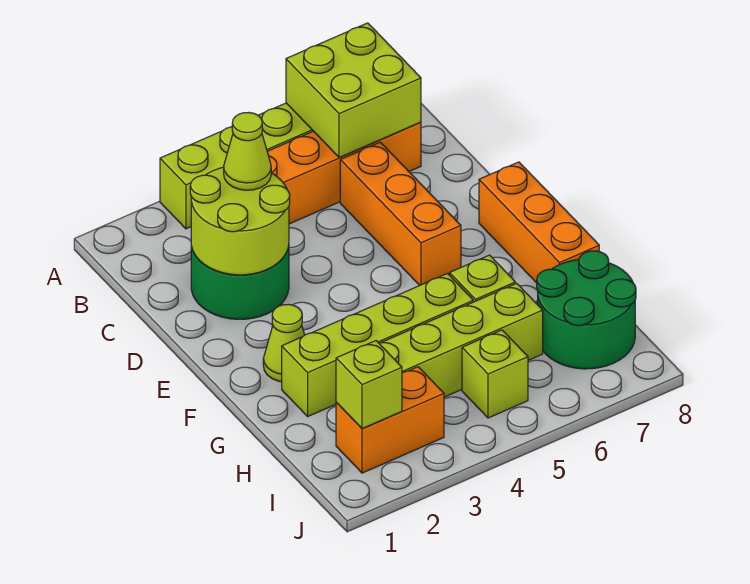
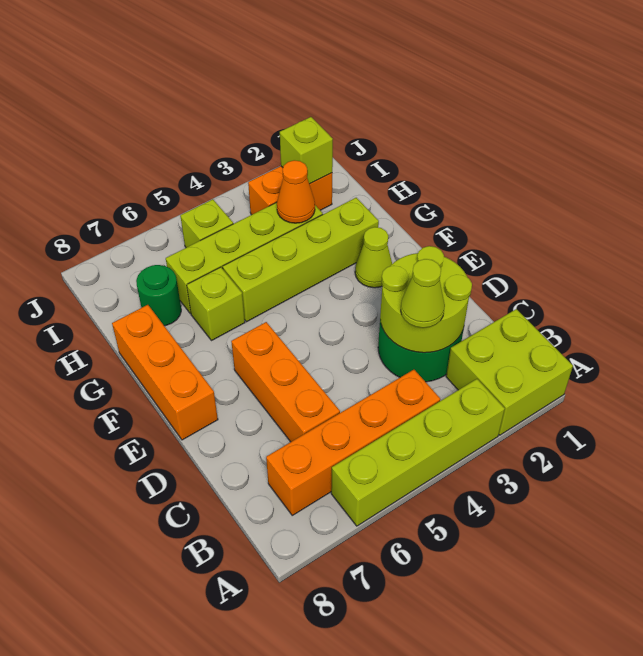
lime brick A6:B7 level 2 -> lime brick A1:B2 level 1
none -> orange cone H3 level 2
green round brick H7:I8 level 1 -> green round brick H7 level 1

